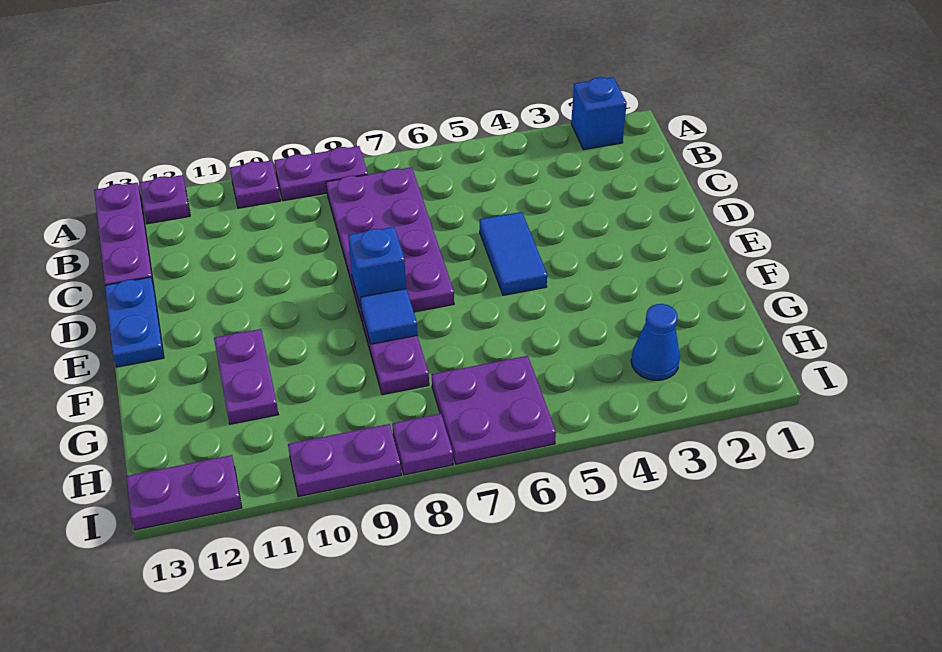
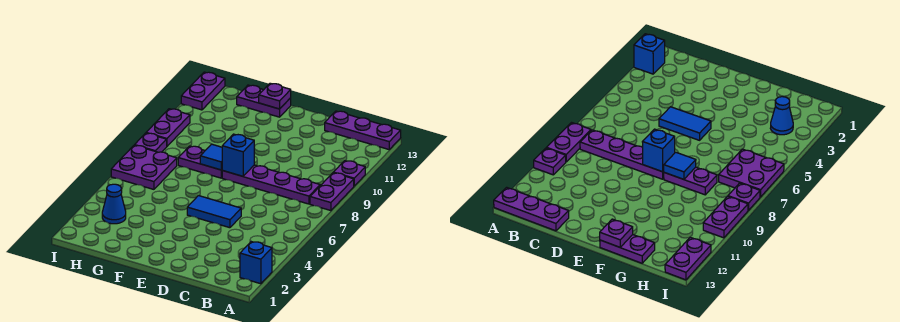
purple plate A12 level 1 -> purple plate F13 level 2
purple plate B7:E8 level 1 -> purple plate B8:E8 level 1
blue plate D13:E13 level 1 -> none
purple plate F11:G11 level 1 -> purple plate F13:G13 level 1

